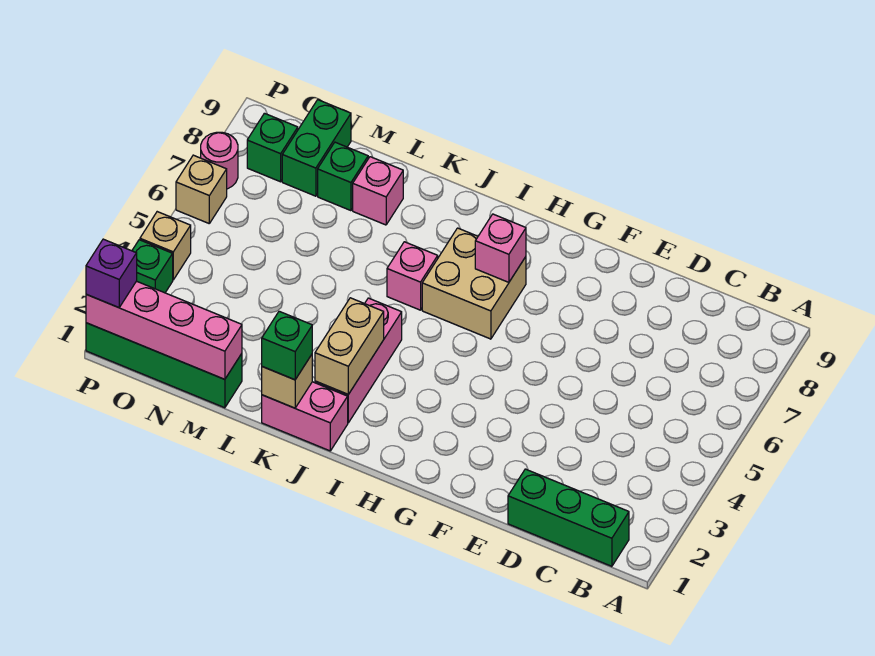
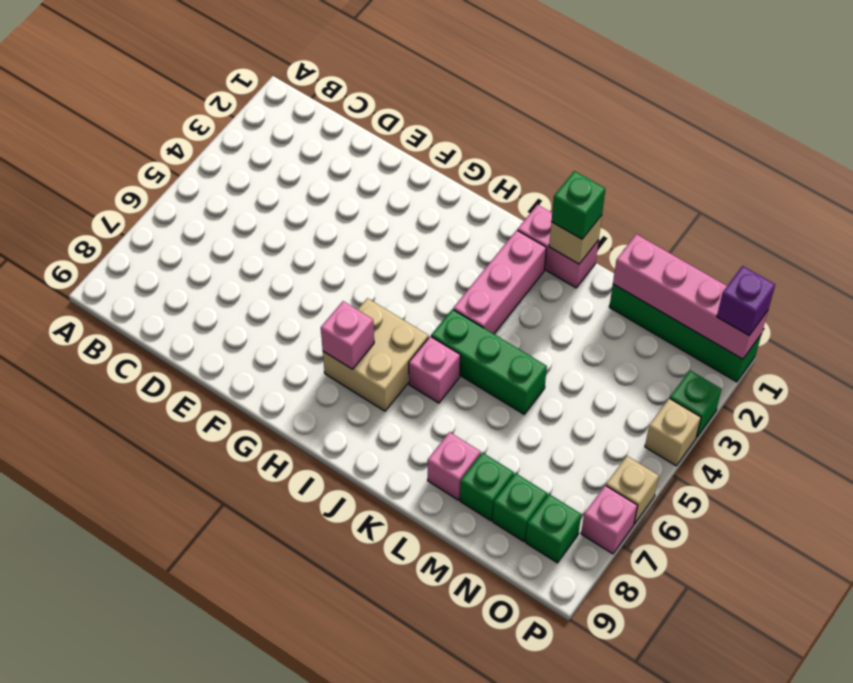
green brick B1:D1 level 1 -> green brick J5:L5 level 1
tan brick J2:J3 level 2 -> none
green brick N8:N9 level 1 -> green brick N8 level 1
pink round brick P7 level 1 -> pink brick P7 level 1

